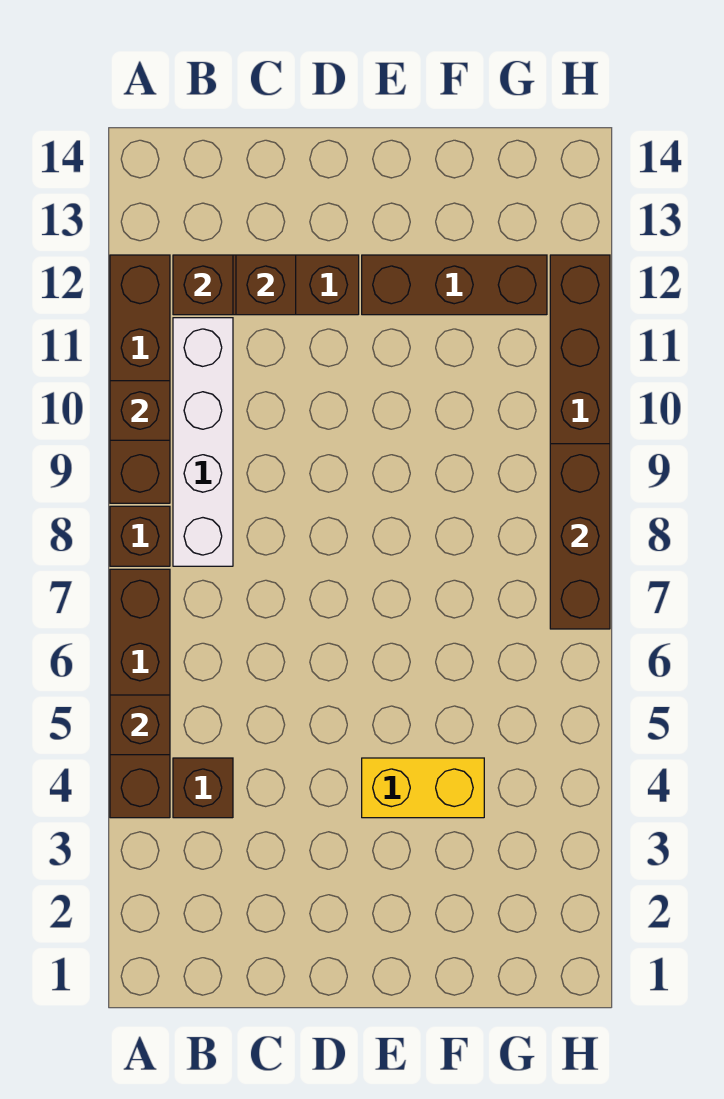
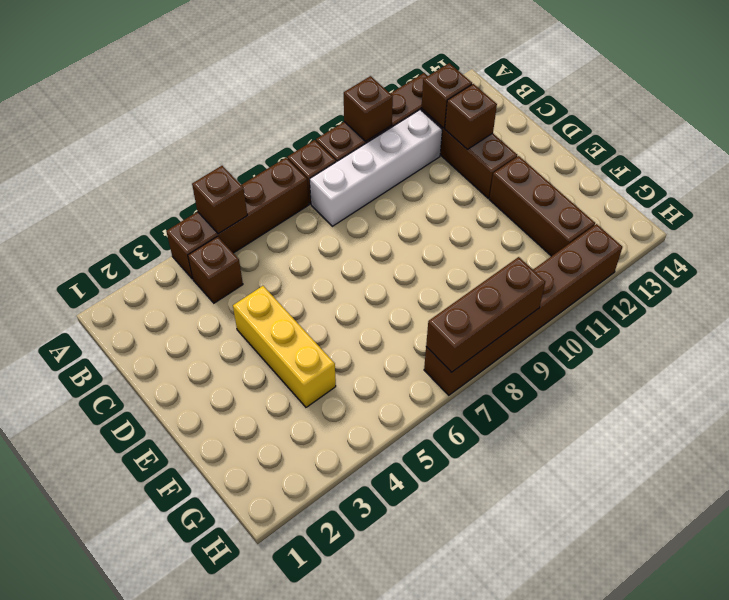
yellow brick E4:F4 level 1 -> yellow brick D4:F4 level 1

